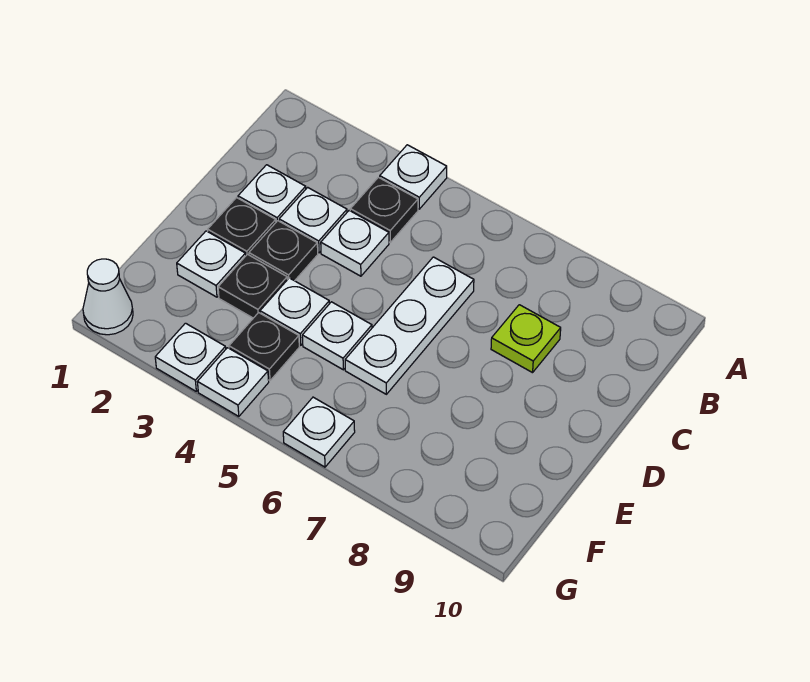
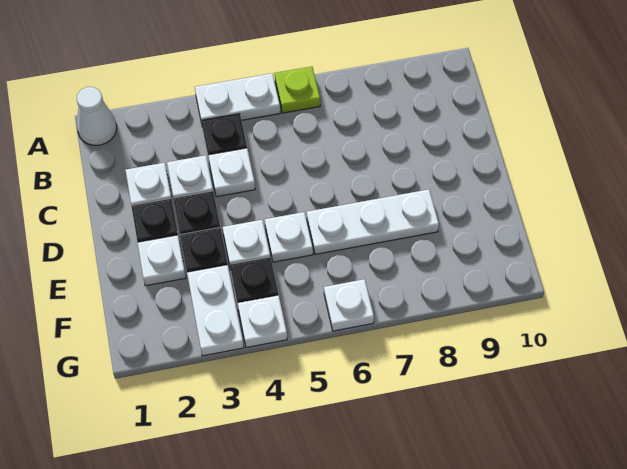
white plate A4 level 1 -> white plate A4:A5 level 1
white plate C6:E6 level 1 -> white plate E6:E8 level 1
lime plate C8 level 1 -> lime plate A6 level 1
white cone G1 level 1 -> white cone A1 level 1
white plate G3 level 1 -> white plate F3:G3 level 1

